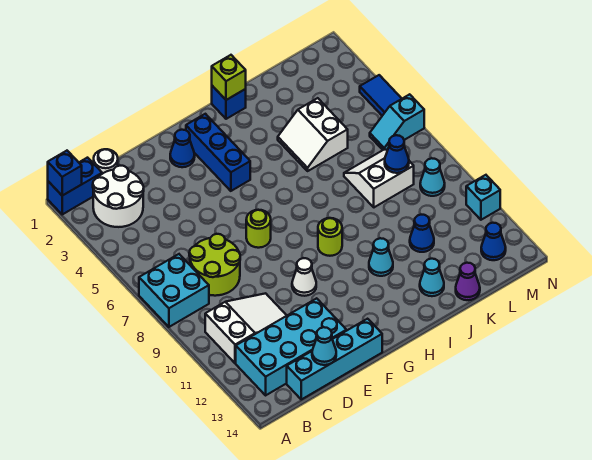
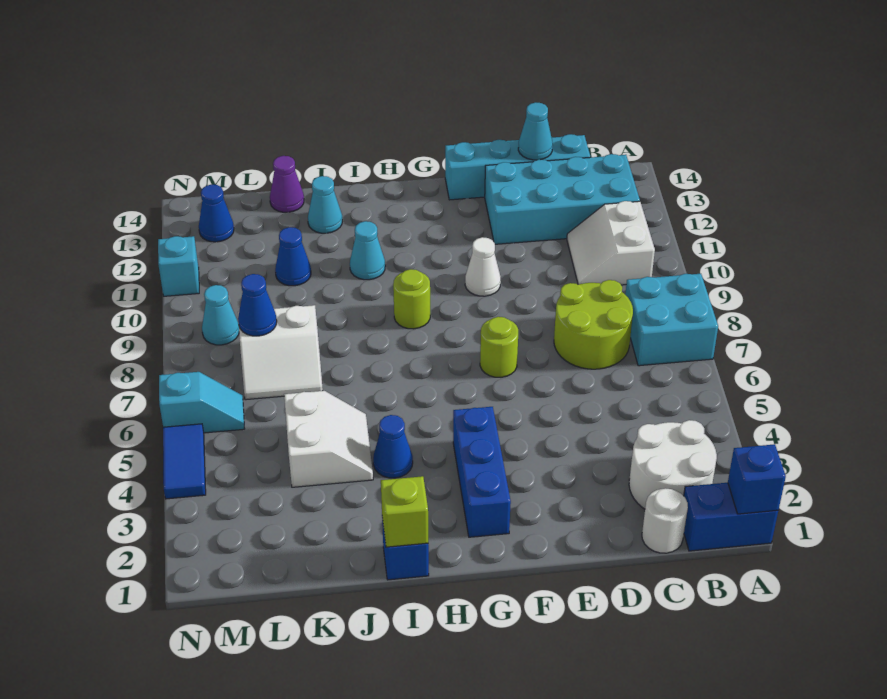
white slope B10:D11 level 1 top B -> white slope B10:C11 level 1 top B
blue cone F2 level 1 -> blue cone I4 level 1

